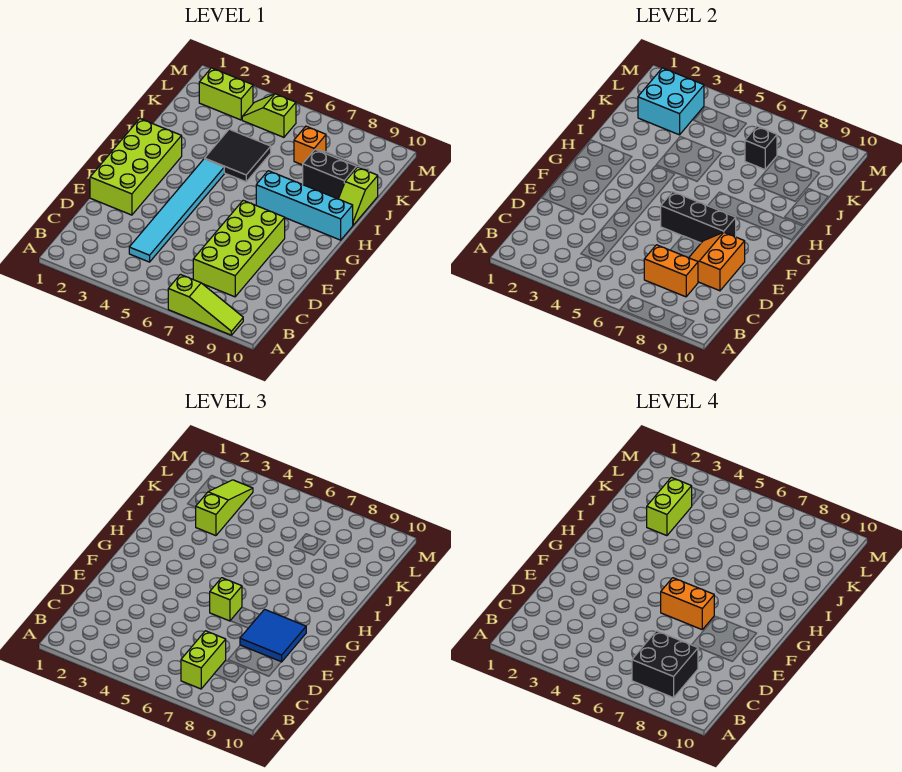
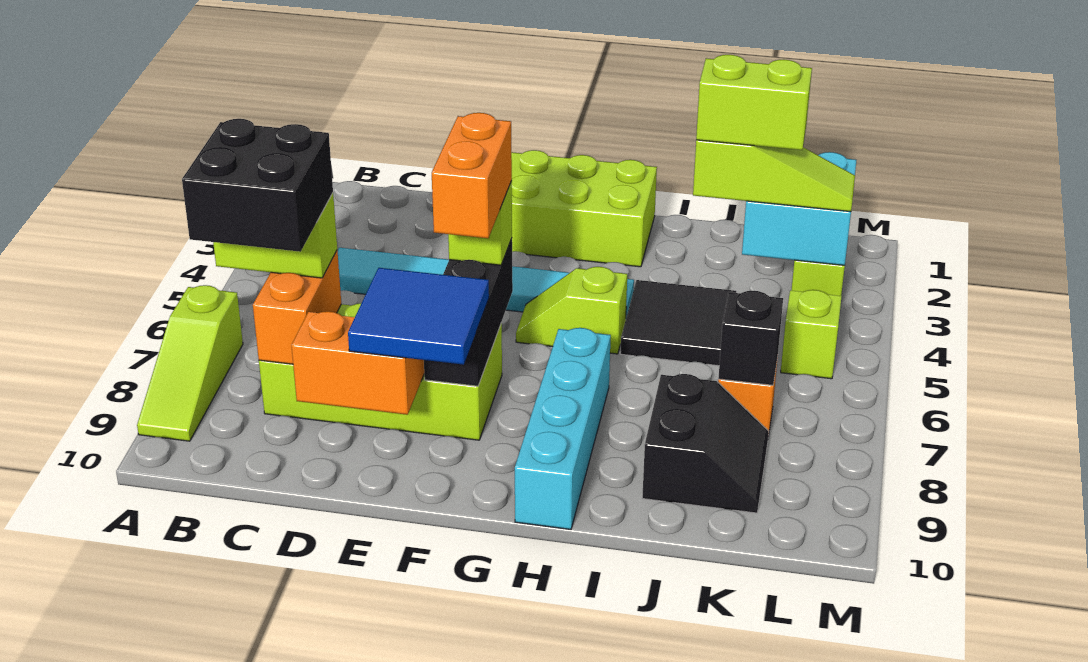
lime slope I10:J10 level 1 top J -> lime slope G5:H5 level 1 top H

